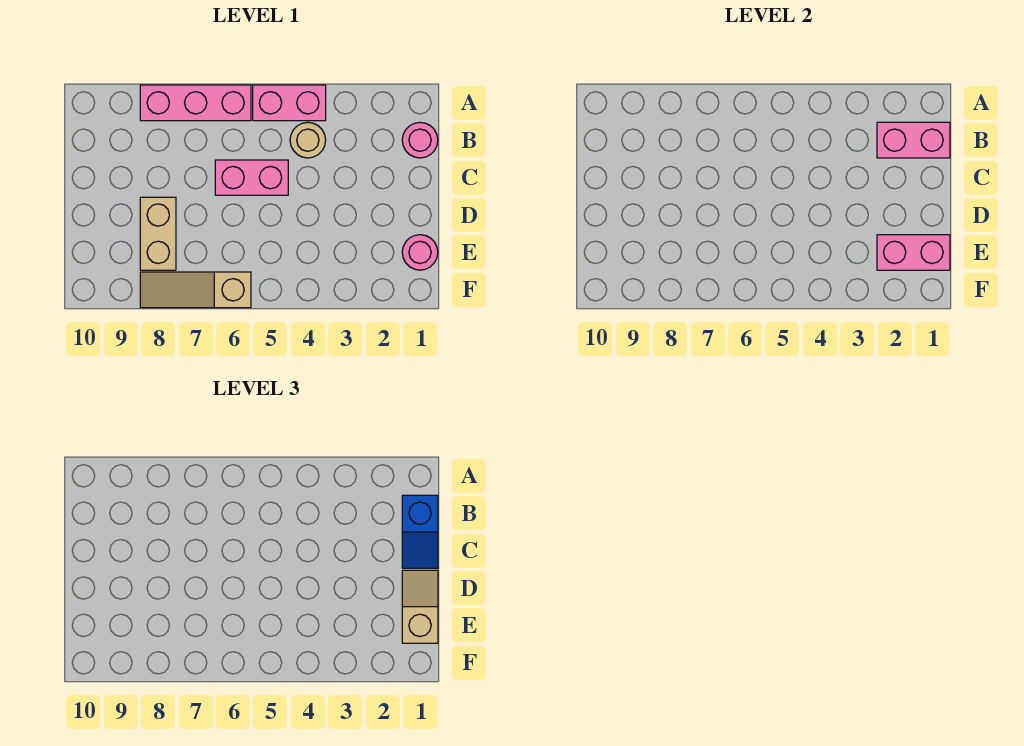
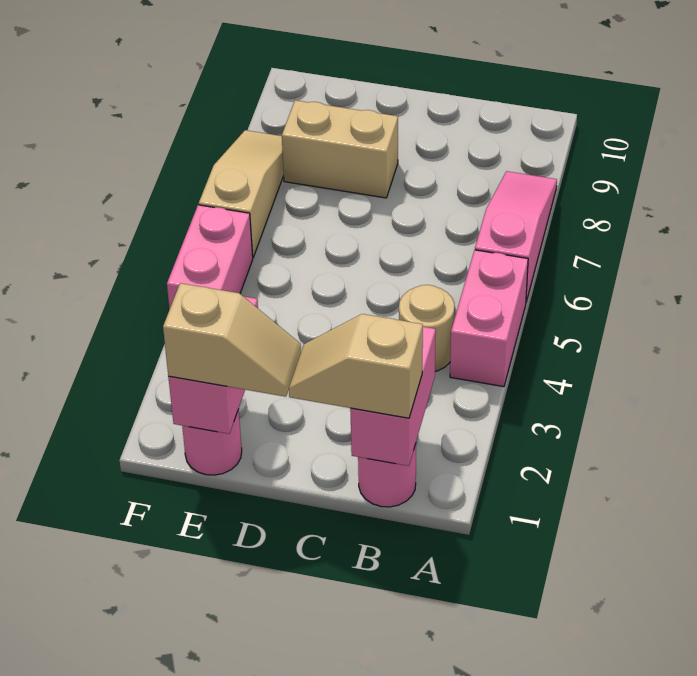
pink brick A6:A8 level 1 -> pink slope A6:A8 level 1 top 6
blue slope B1:C1 level 3 top B -> tan slope B1:C1 level 3 top B
pink brick C5:C6 level 1 -> pink brick F4:F5 level 1

